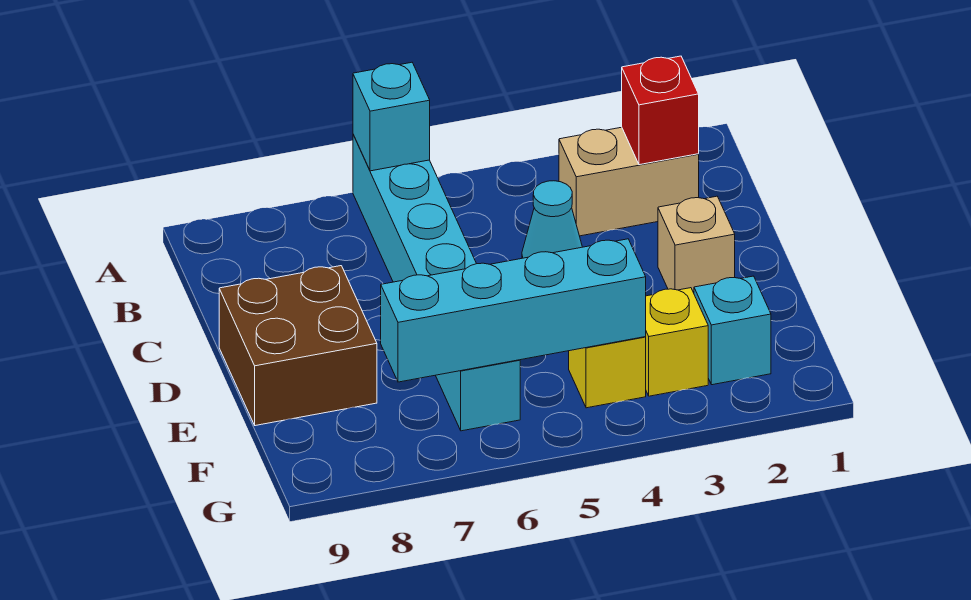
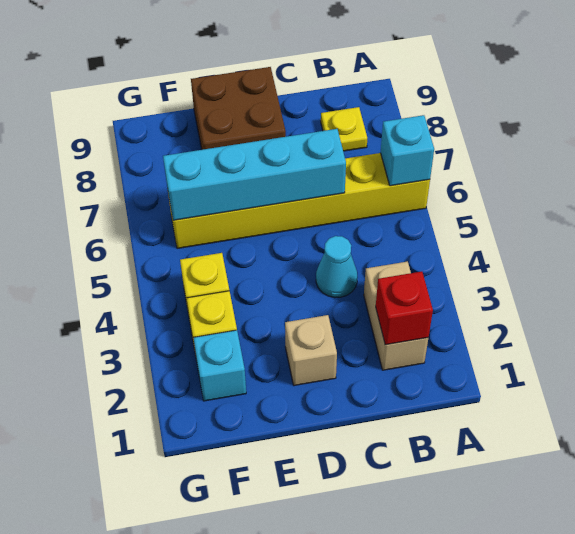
cyan brick A6:F6 level 1 -> yellow brick A6:F6 level 1
none -> yellow plate B8 level 1
cyan brick F4:F7 level 2 -> cyan brick C6:F6 level 2

